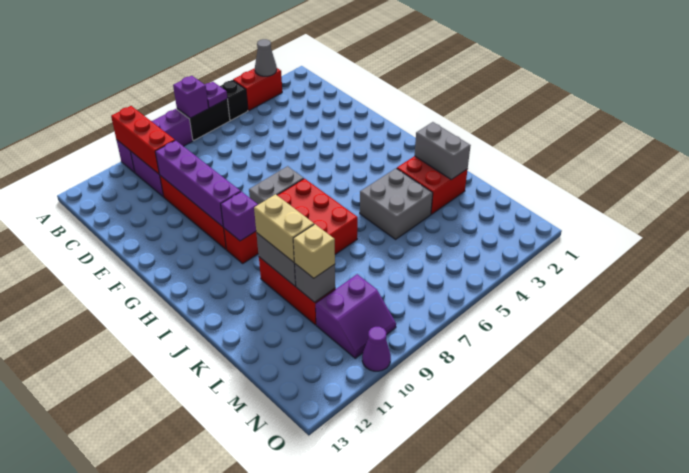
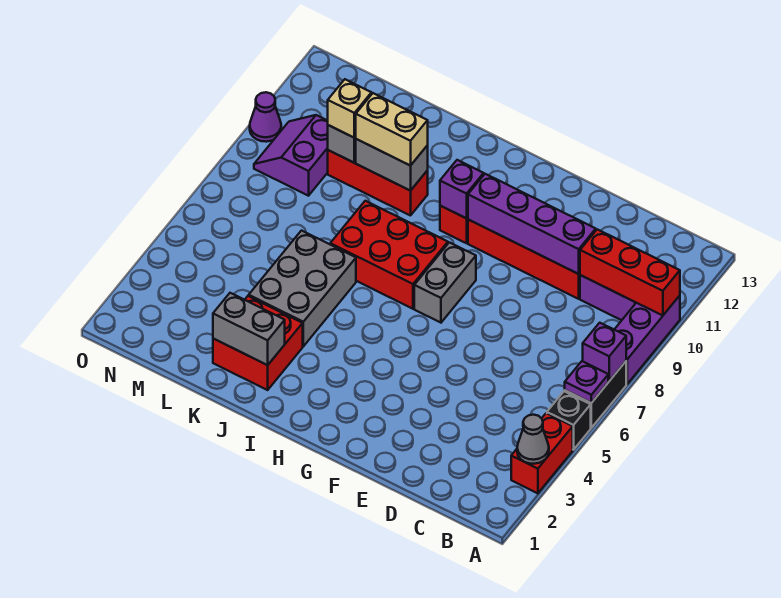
grey brick J4:K5 level 1 -> grey brick J4:K6 level 1

